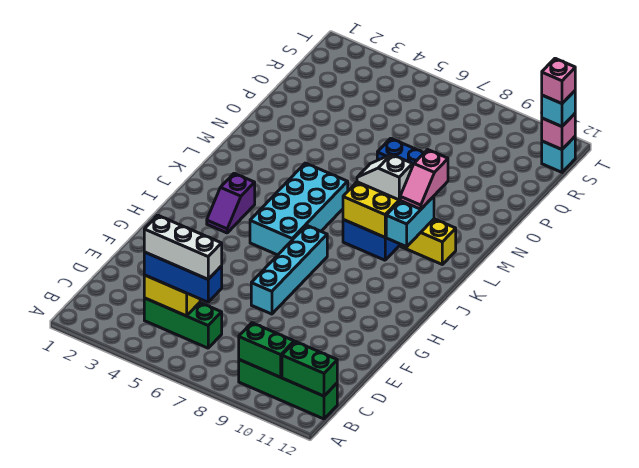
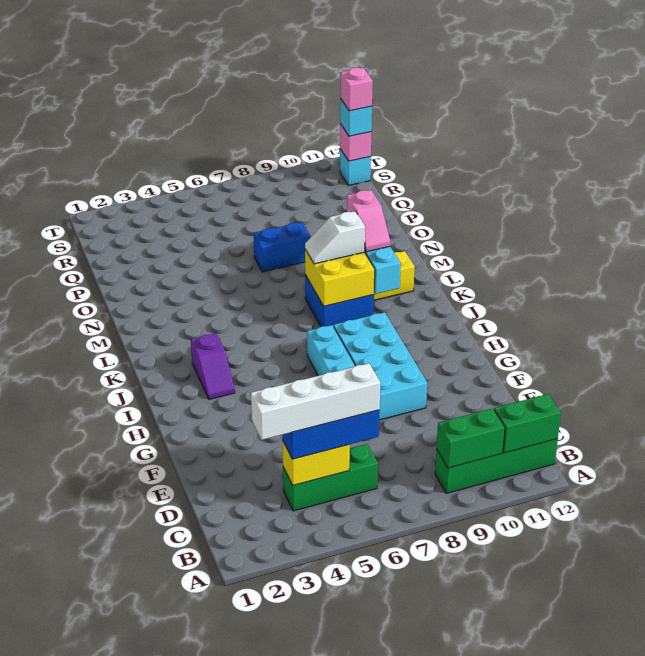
white brick C4:C6 level 4 -> white brick C3:C6 level 4
cyan brick I5:L6 level 1 -> cyan brick F8:I9 level 1

